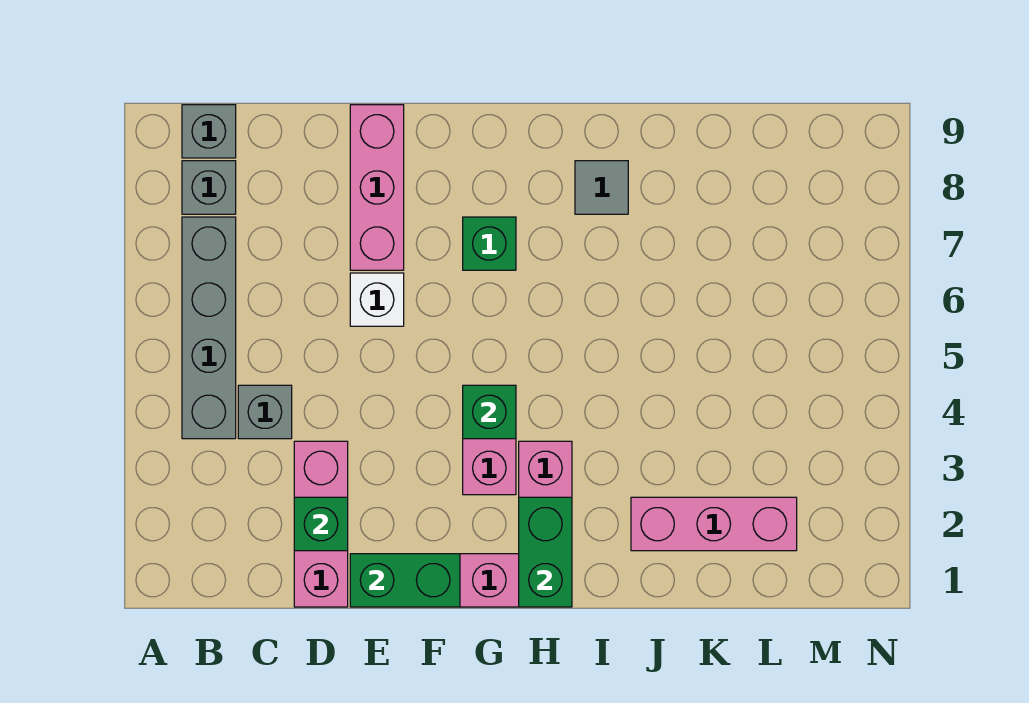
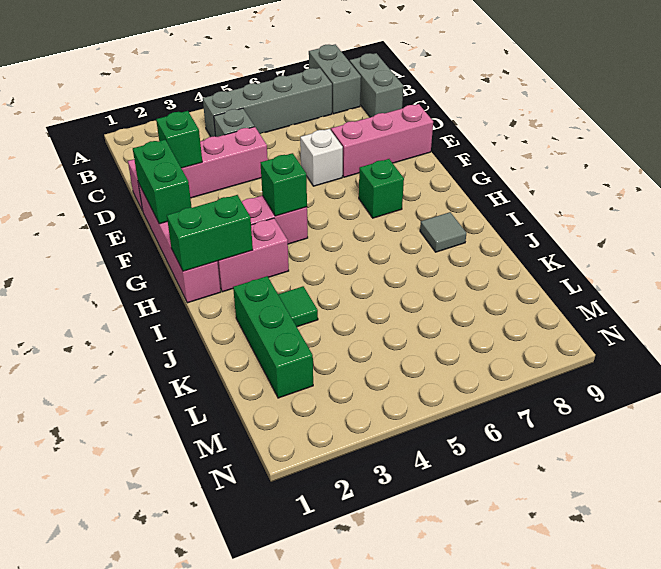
grey brick B8 level 1 -> grey brick A8:B8 level 1
grey brick B9 level 1 -> grey brick B9:C9 level 1
pink brick D1:D3 level 1 -> pink brick D1:D4 level 1
pink brick J2:L2 level 1 -> green brick J2:L2 level 1
none -> green tile J3 level 1

